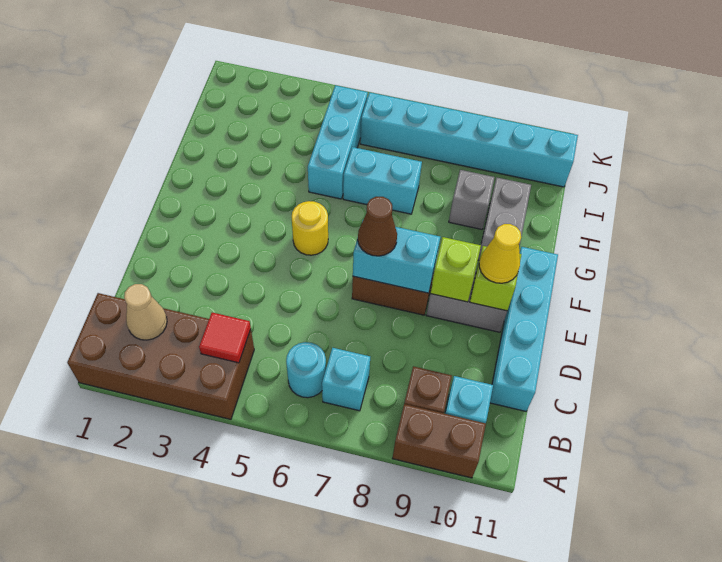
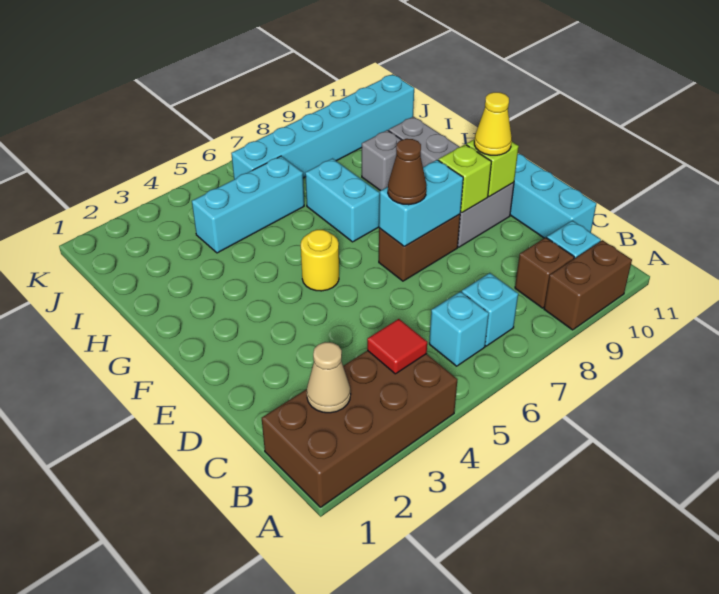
cyan round brick B6 level 1 -> cyan brick B6 level 1
cyan brick H5:J5 level 1 -> cyan brick I4:I6 level 1
cyan brick H6:H7 level 1 -> cyan brick G7:H7 level 1

